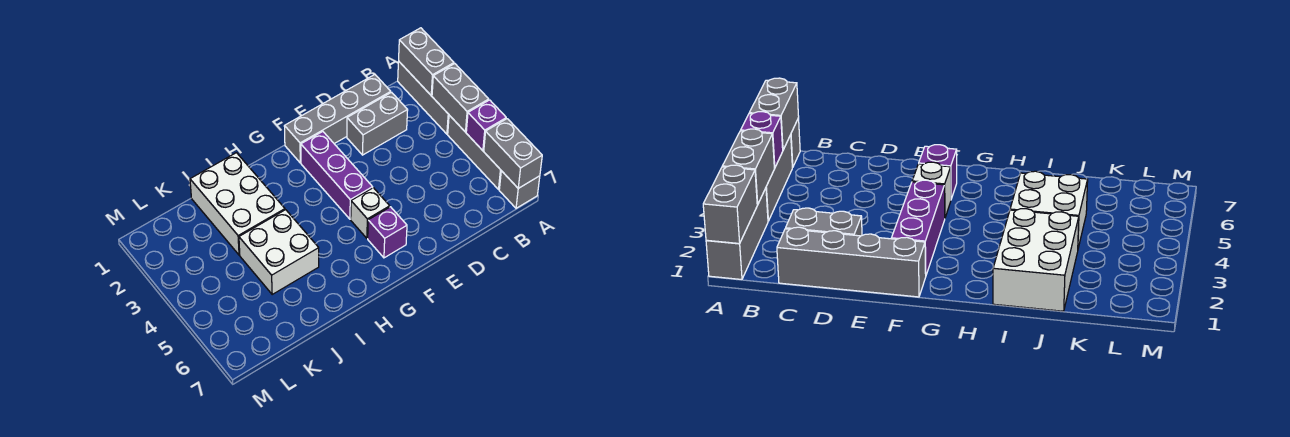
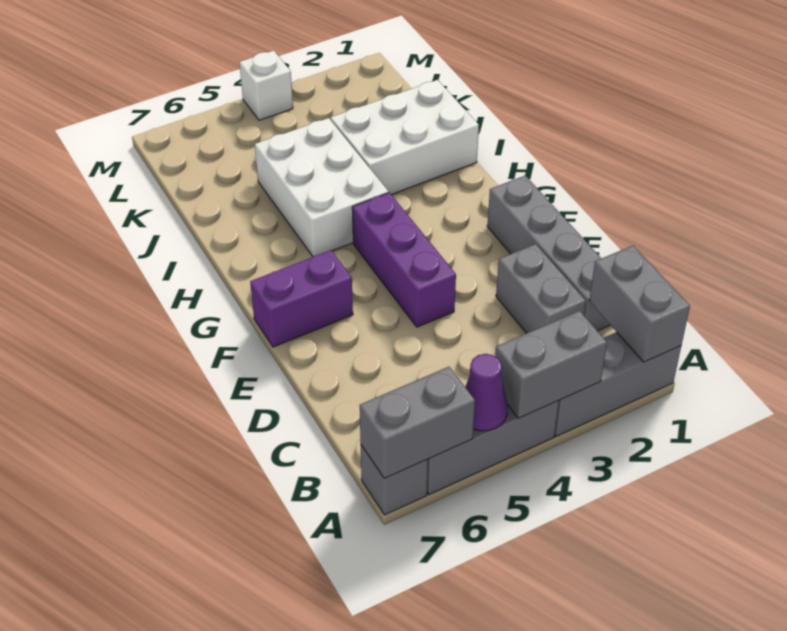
grey brick A1:A2 level 2 -> grey brick A1:B1 level 2
purple brick A5 level 2 -> purple cone A5 level 2
purple brick F2:F4 level 1 -> purple brick E4:G4 level 1
white brick F5 level 1 -> white brick M4 level 1
purple brick F6 level 1 -> purple brick F6:F7 level 1
white brick I4:J5 level 1 -> white brick H4:J5 level 1

